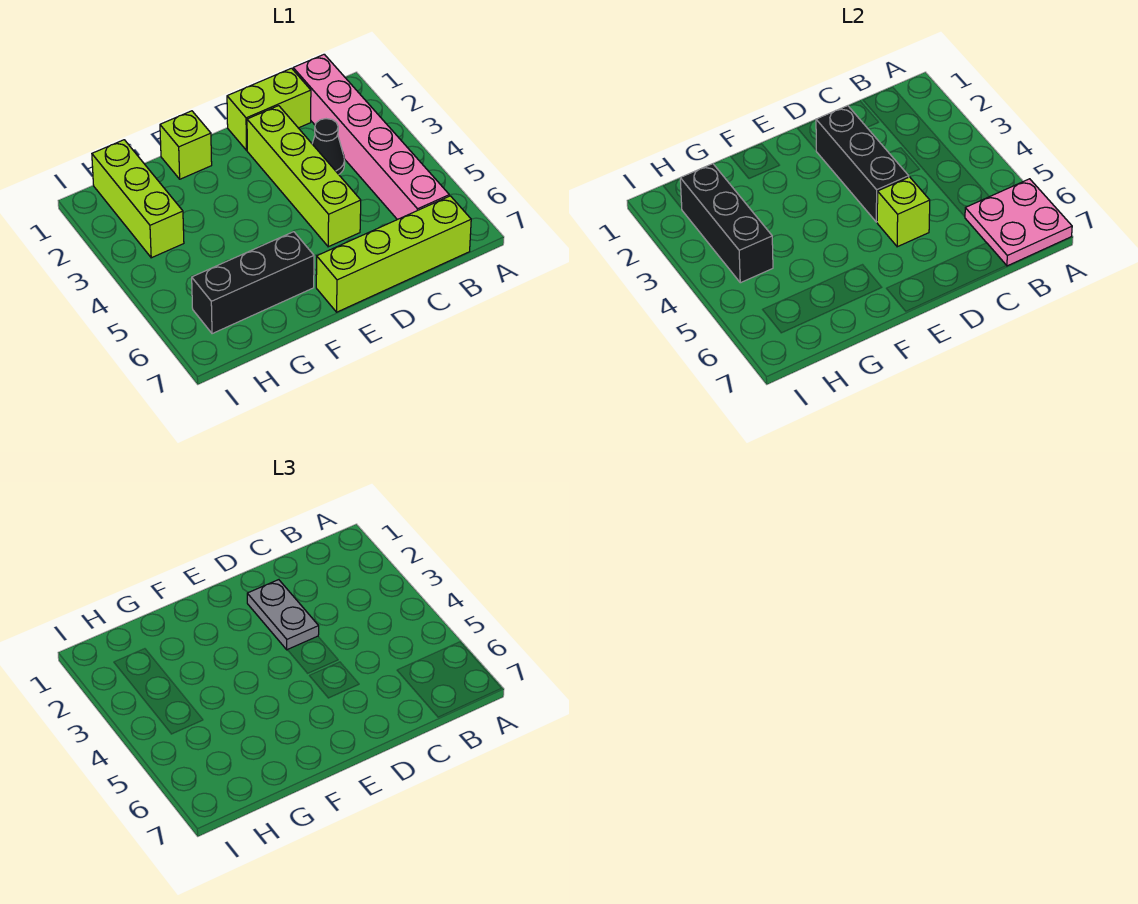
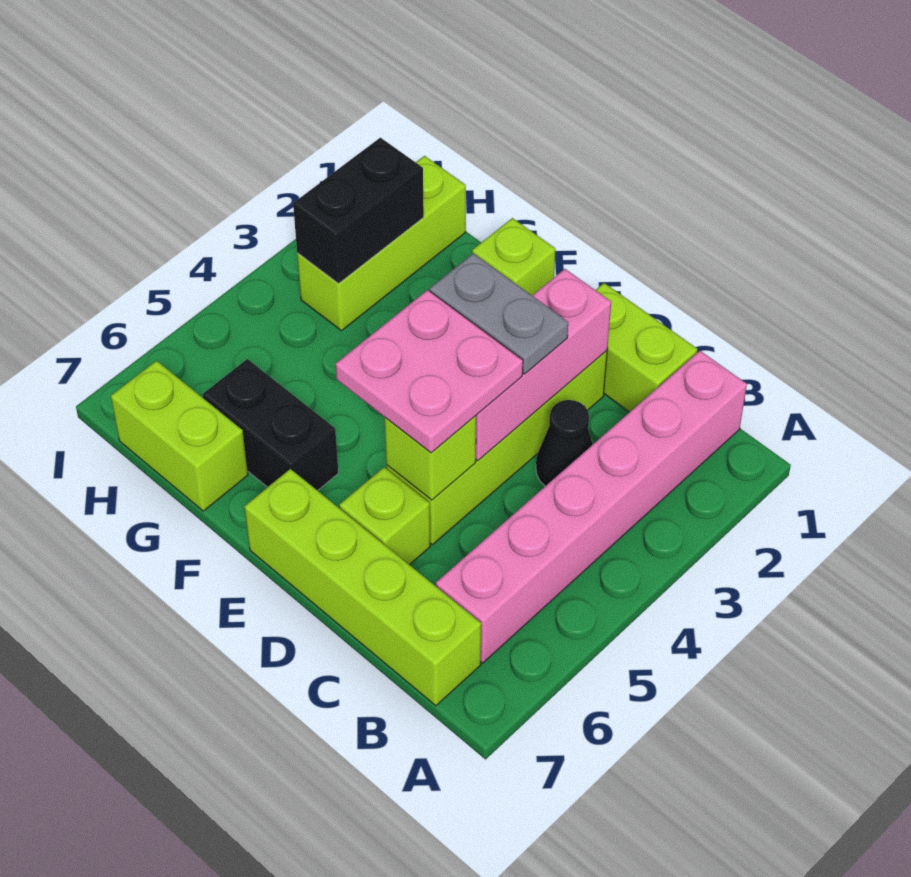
pink plate A6:B7 level 2 -> pink plate D4:E5 level 3
black brick D2:D4 level 2 -> pink brick D2:D4 level 2
grey plate D2:D3 level 3 -> grey plate D3:E3 level 3
none -> lime brick D6 level 1
black brick F6:H6 level 1 -> black brick F6:G6 level 1
none -> lime brick G7:H7 level 1
black brick H2:H4 level 2 -> black brick H2:H3 level 2

